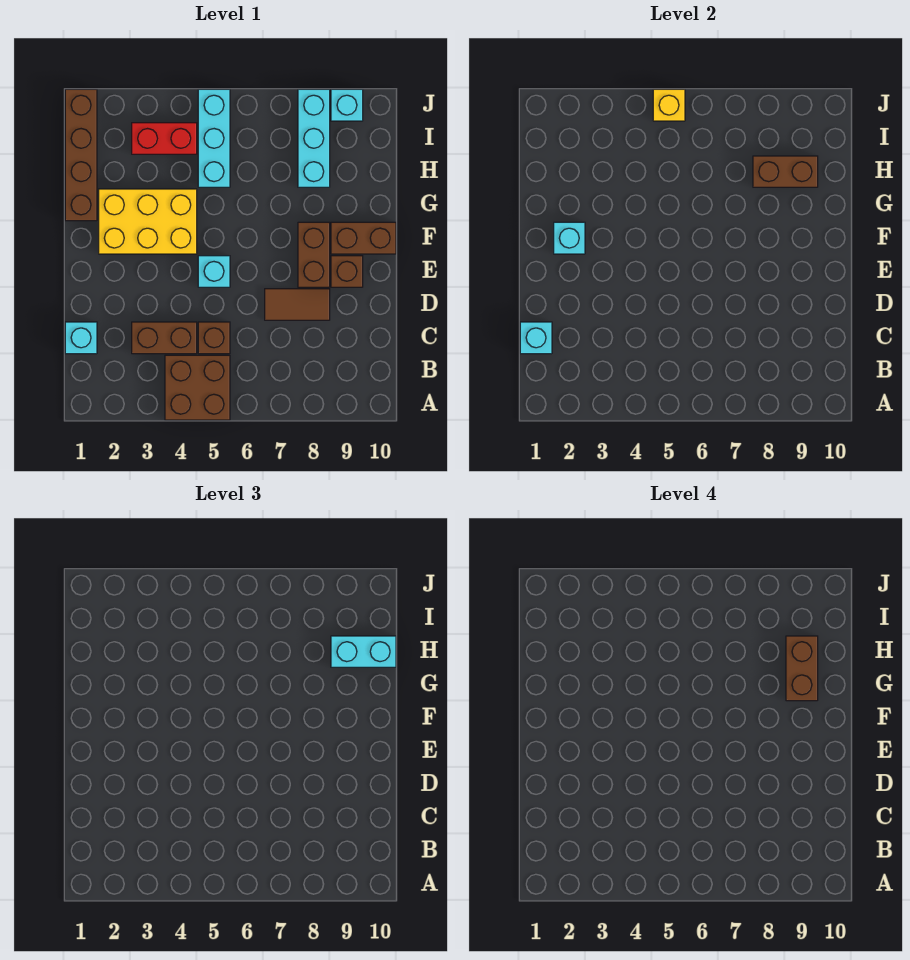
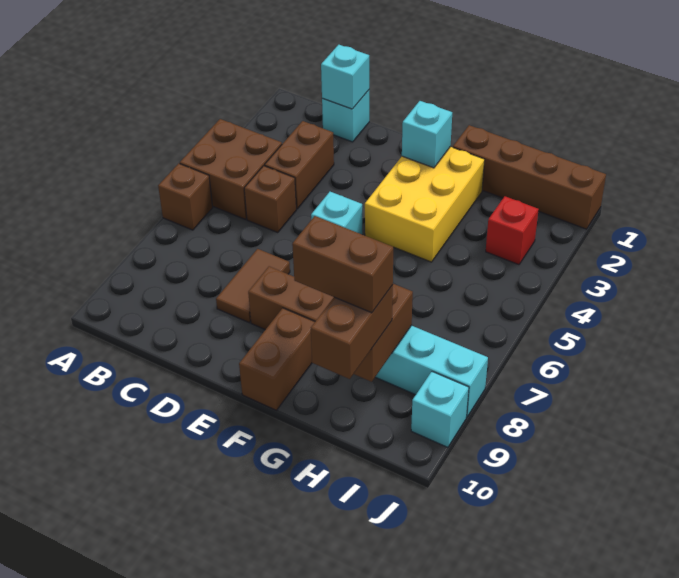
brown brick E9 level 1 -> brown brick A6 level 1
cyan brick H5:J5 level 1 -> none
cyan brick H9:H10 level 3 -> brown brick H9:H10 level 3
red brick I3:I4 level 1 -> red brick I3 level 1
yellow brick J5 level 2 -> none

